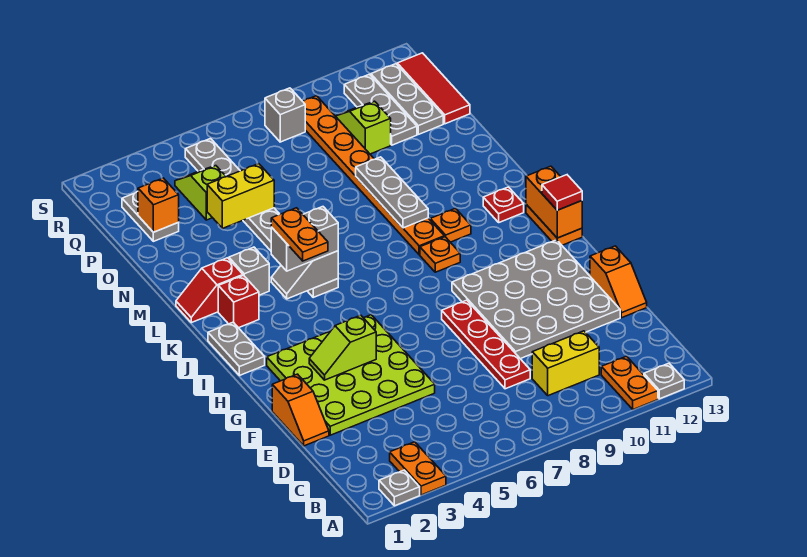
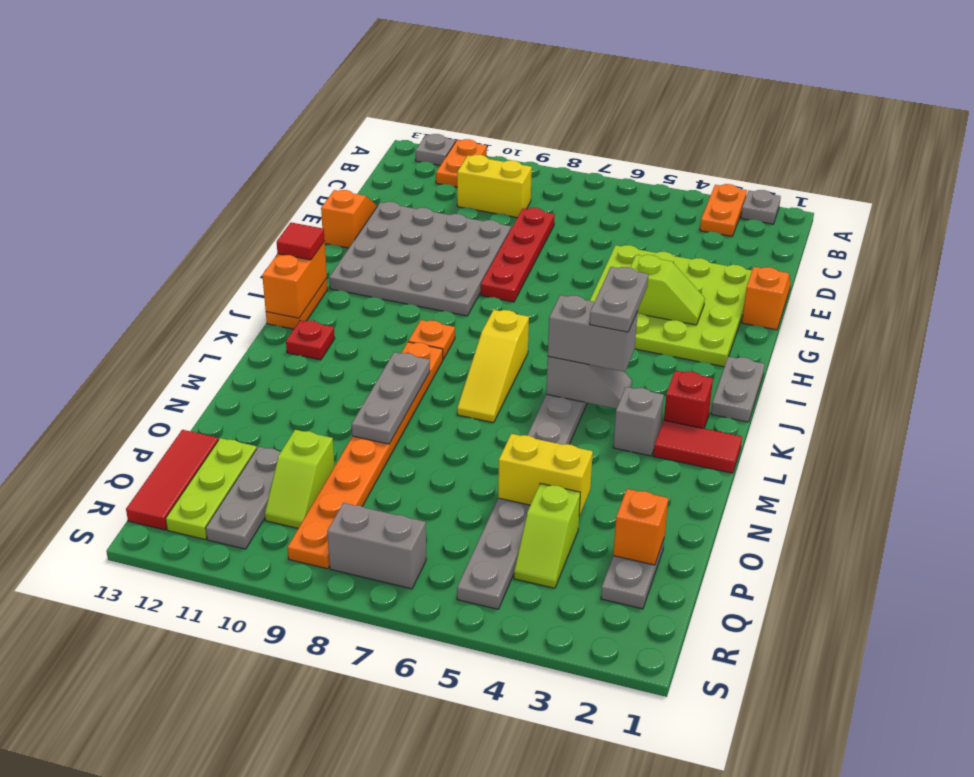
orange plate J4:K4 level 4 -> grey plate J4:K4 level 4
none -> yellow slope J7:L7 level 1 top J
orange plate K10 level 1 -> none
red slope L1:L2 level 1 top 2 -> red tile L1:L2 level 1
grey plate P12:R12 level 1 -> lime plate P12:R12 level 1
grey brick R8 level 1 -> grey brick R7:R8 level 1

